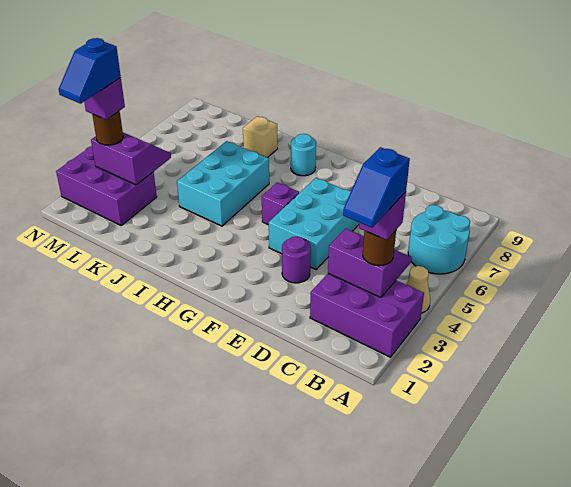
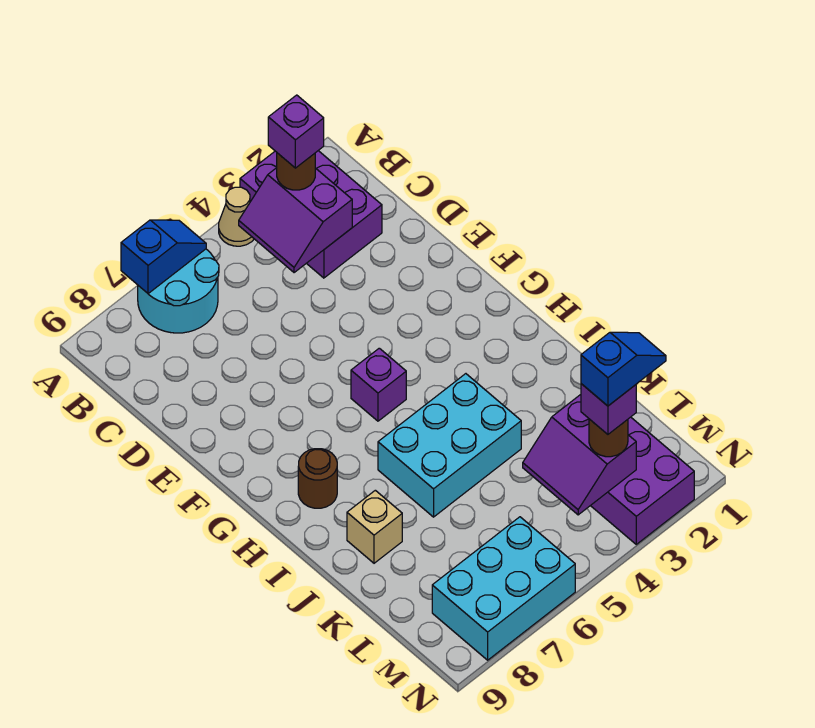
blue slope B2:B3 level 5 top 3 -> blue slope A6:A7 level 2 top 7
purple round brick E3 level 1 -> none
cyan brick E4:F6 level 1 -> cyan brick M6:N8 level 1
cyan round brick H8 level 1 -> brown round brick H8 level 1

